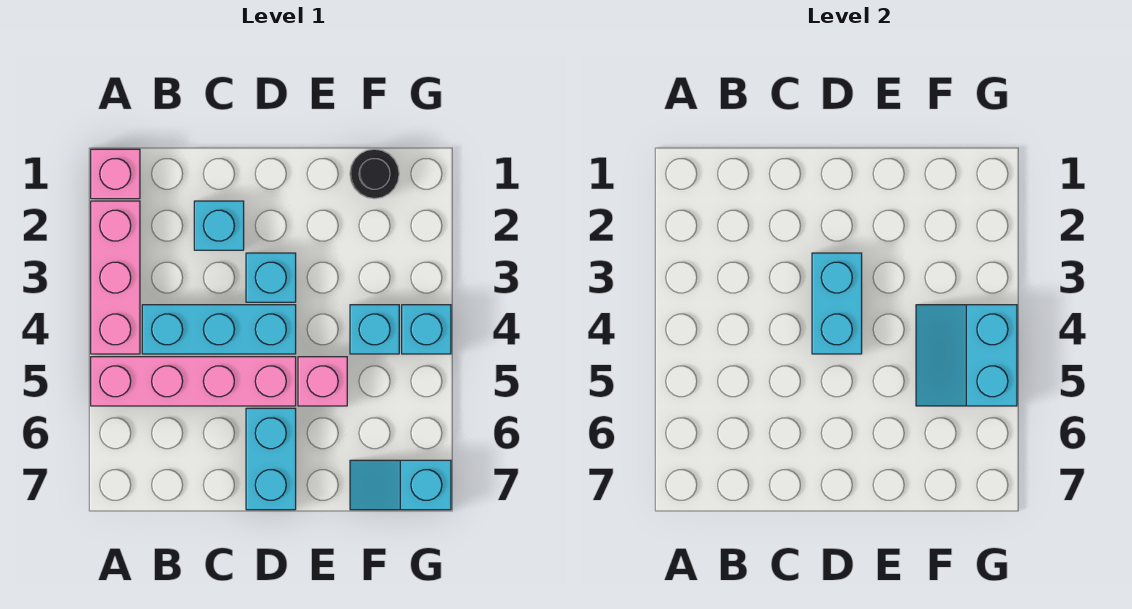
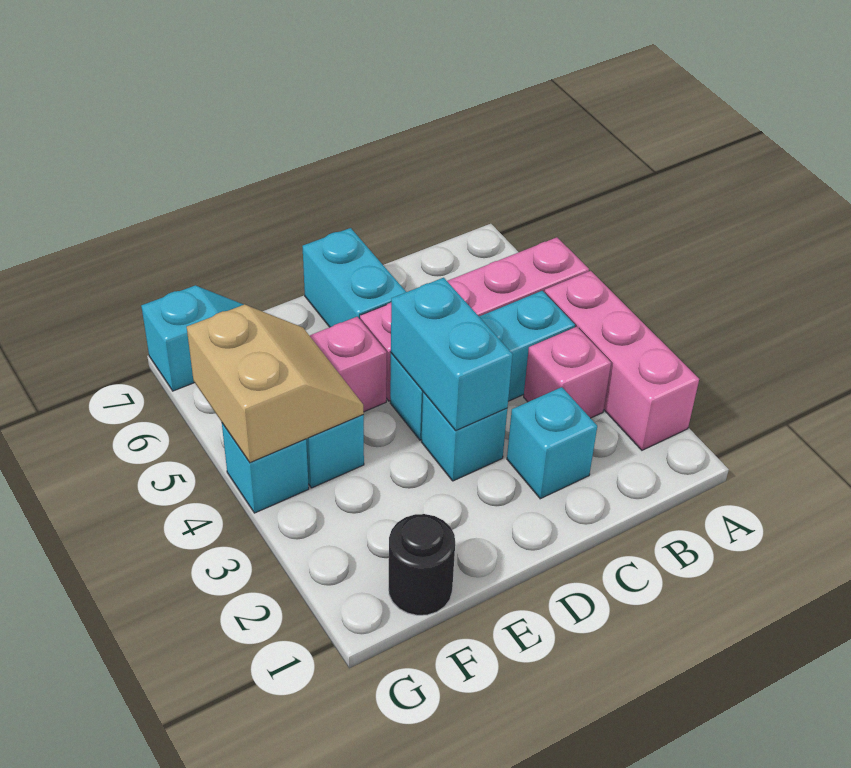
pink brick A1 level 1 -> pink brick B3 level 1
cyan slope F4:G5 level 2 top G -> tan slope F4:G5 level 2 top G

